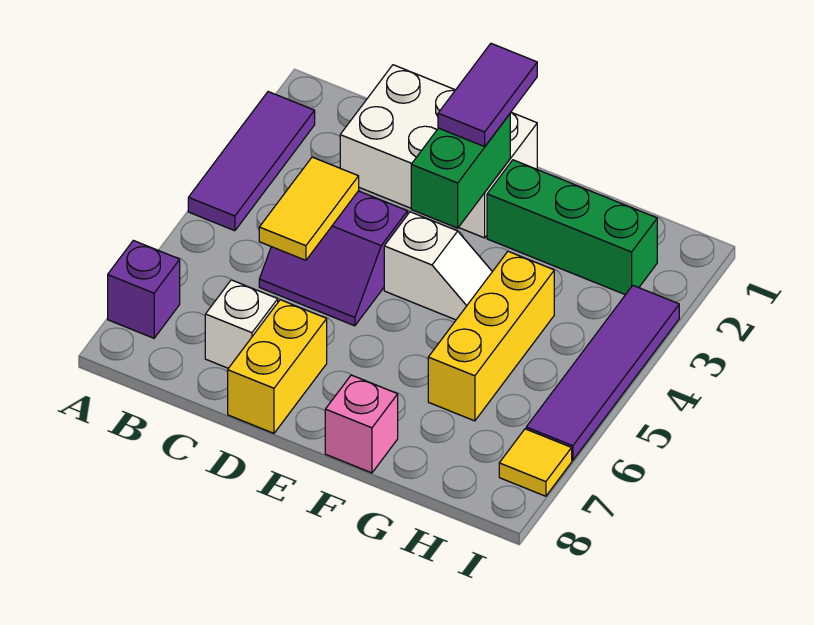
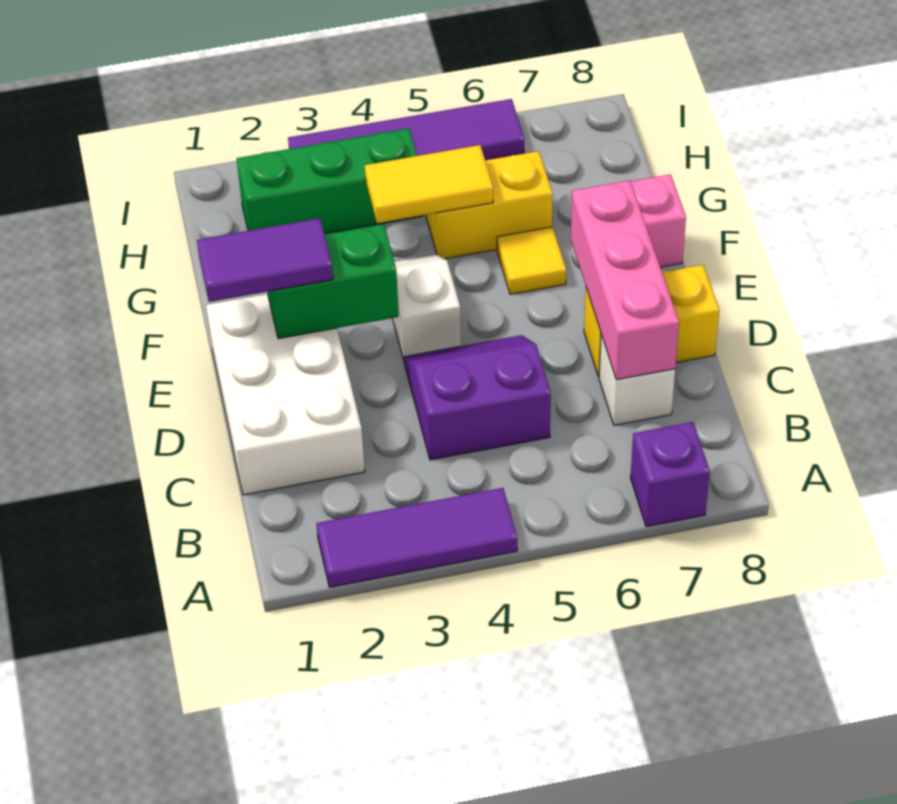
purple slope C4:D5 level 1 top 4 -> purple slope C4:D5 level 1 top C
yellow tile C4:C5 level 2 -> yellow tile G4:G5 level 2
none -> pink brick C7:E7 level 2
green brick F2:H2 level 1 -> green brick H2:H4 level 1
yellow brick G4:G6 level 1 -> yellow brick G5:G6 level 1
yellow tile I7 level 1 -> yellow tile F6 level 1

